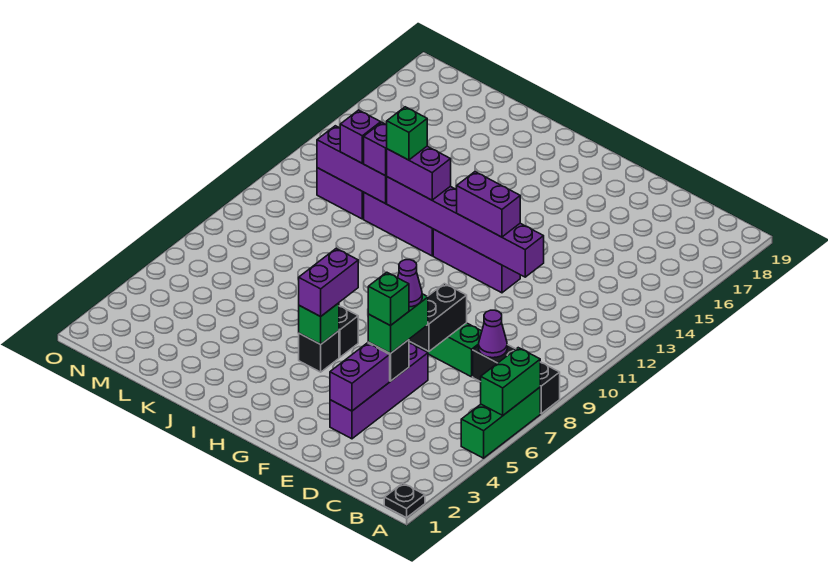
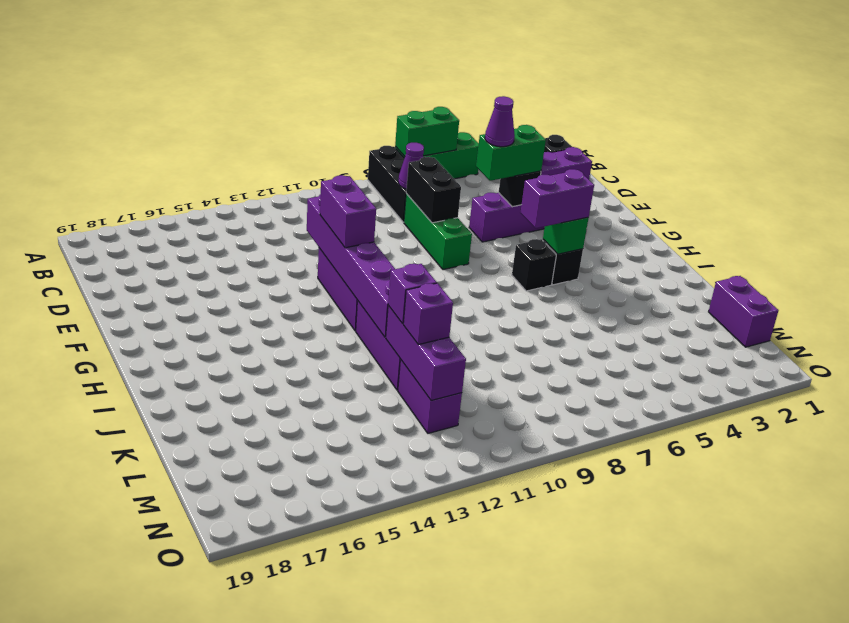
green brick E5 level 4 -> none
black brick E7:E8 level 2 -> black brick D8:E8 level 2
purple brick I12:J12 level 3 -> purple brick L1:M1 level 1
green brick J12 level 4 -> none

